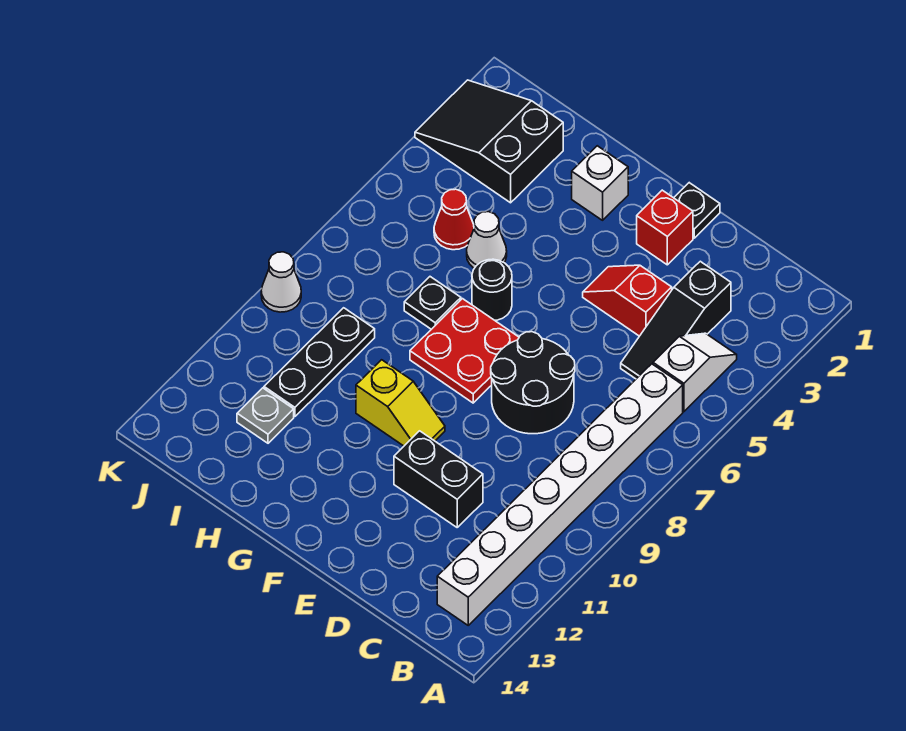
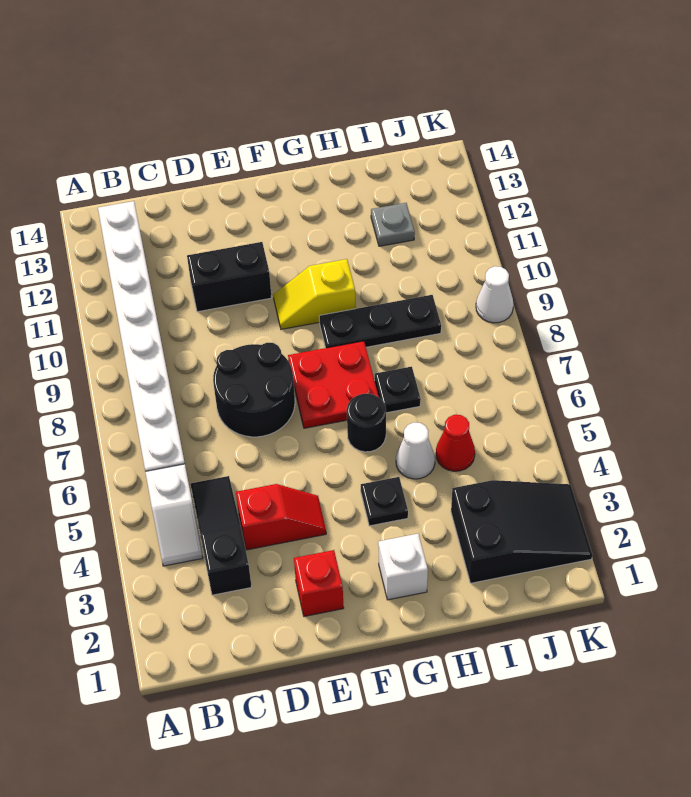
black plate E1 level 1 -> black plate G4 level 1
black plate I9:I11 level 1 -> black plate G9:I9 level 1

